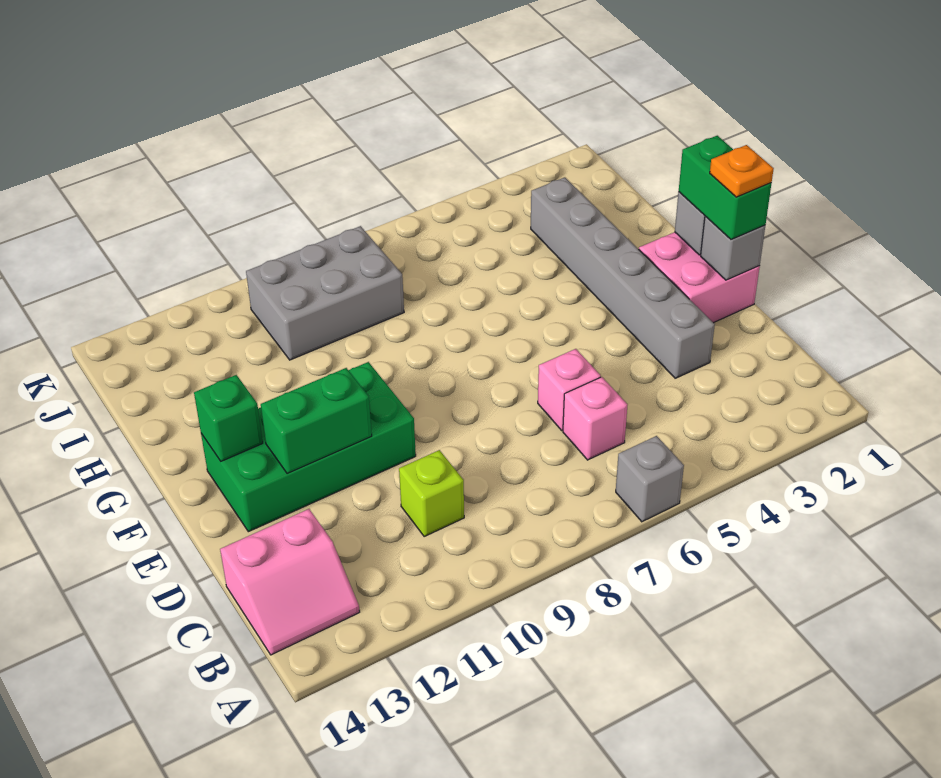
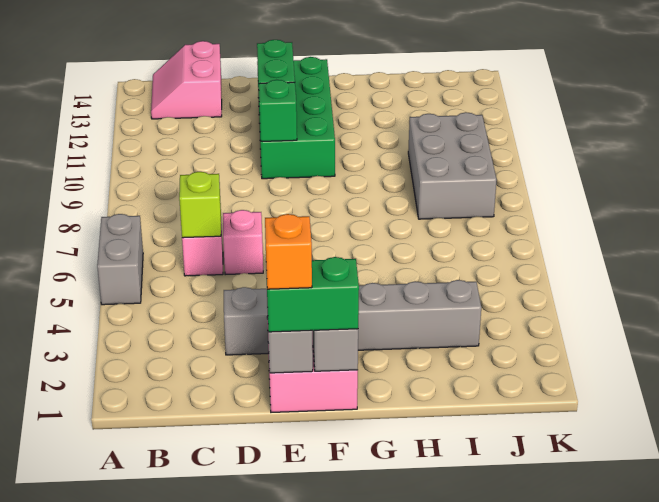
grey brick A6 level 1 -> grey brick A5:A6 level 1
lime brick C10 level 1 -> lime brick C6 level 2
orange plate E1 level 4 -> orange brick E1 level 4
green brick F13 level 2 -> green brick E10 level 2

